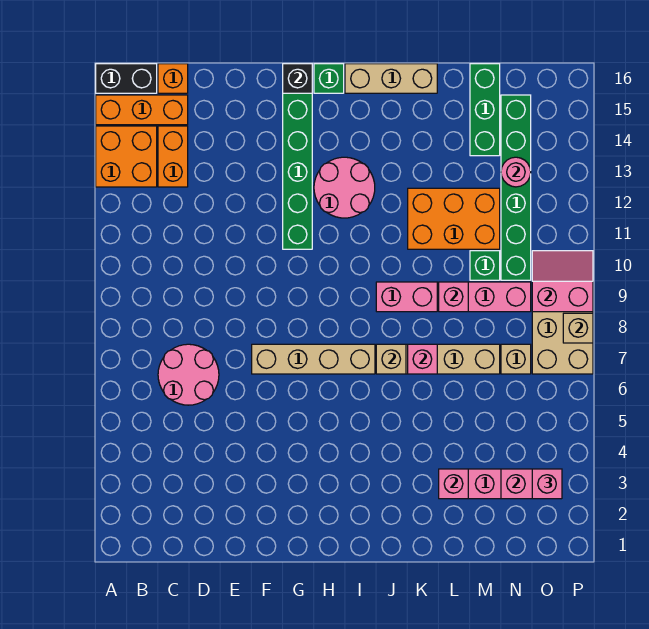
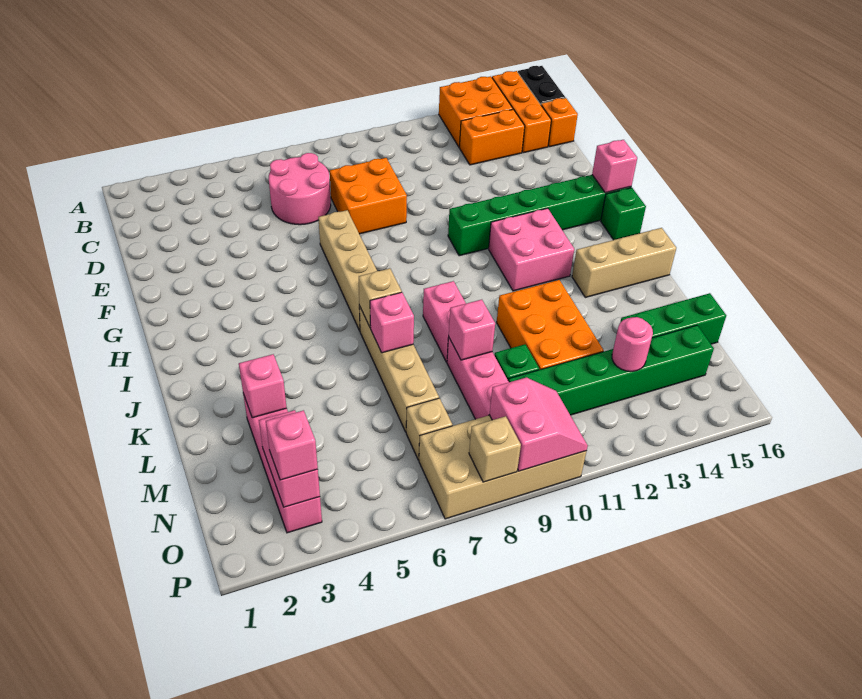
none -> orange brick D8:E9 level 1
black brick G16 level 2 -> pink brick G16 level 2
pink round brick H12:I13 level 1 -> pink brick H12:I13 level 1
tan brick I16:K16 level 1 -> tan brick J14:J16 level 1

